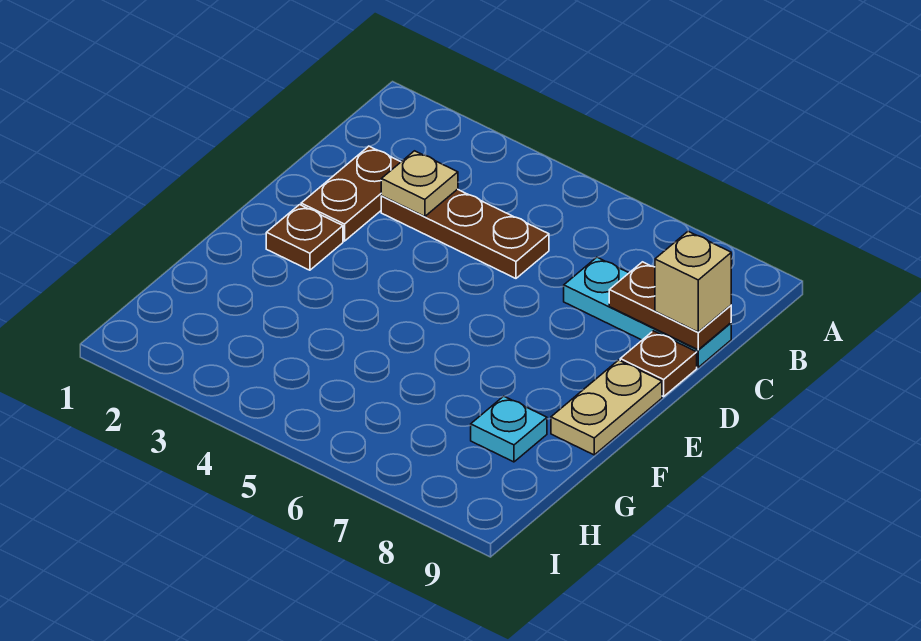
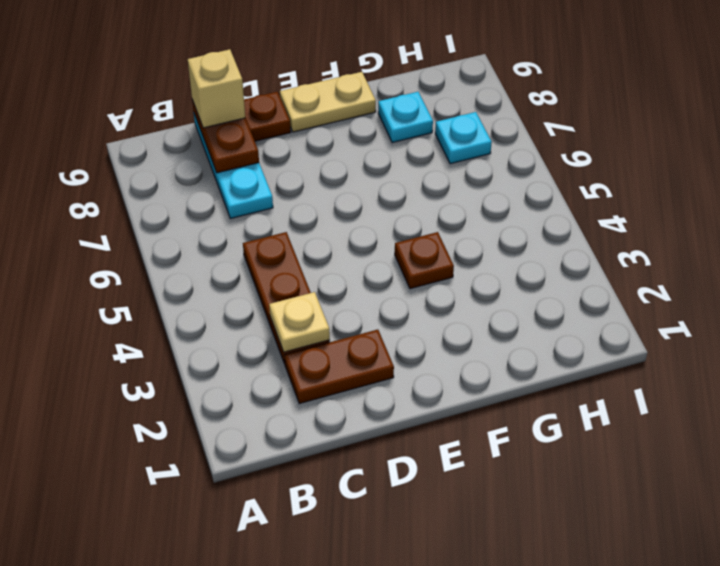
brown plate E2 level 1 -> brown plate F4 level 1
none -> cyan plate H7 level 1

